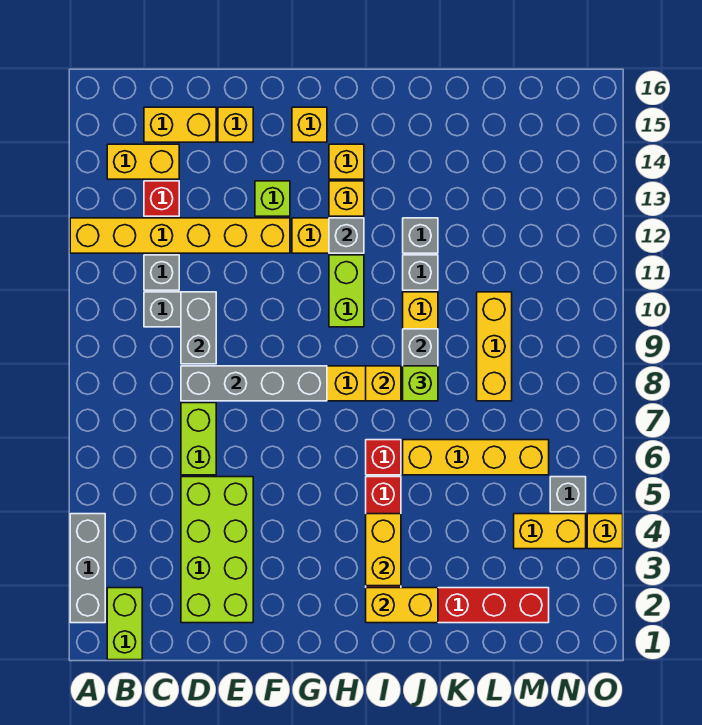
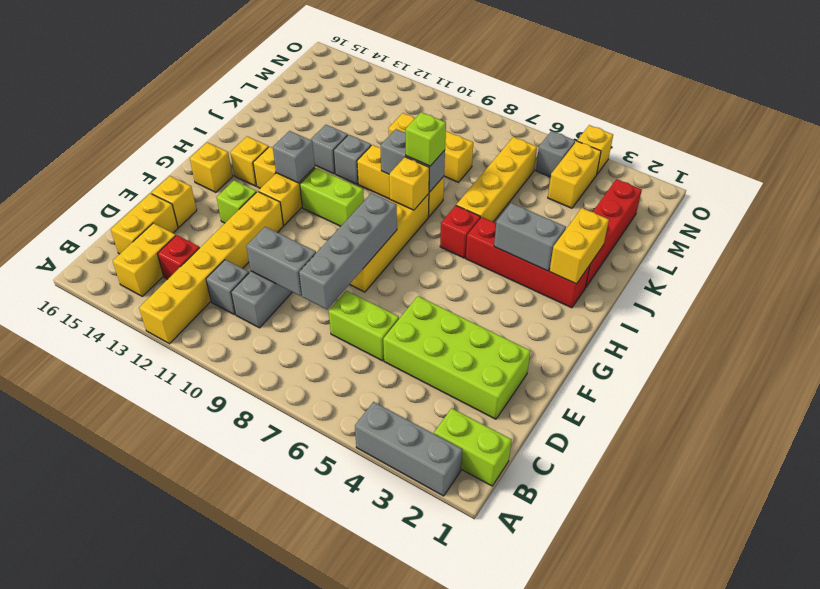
yellow brick I3:I4 level 2 -> grey brick I3:I4 level 2

